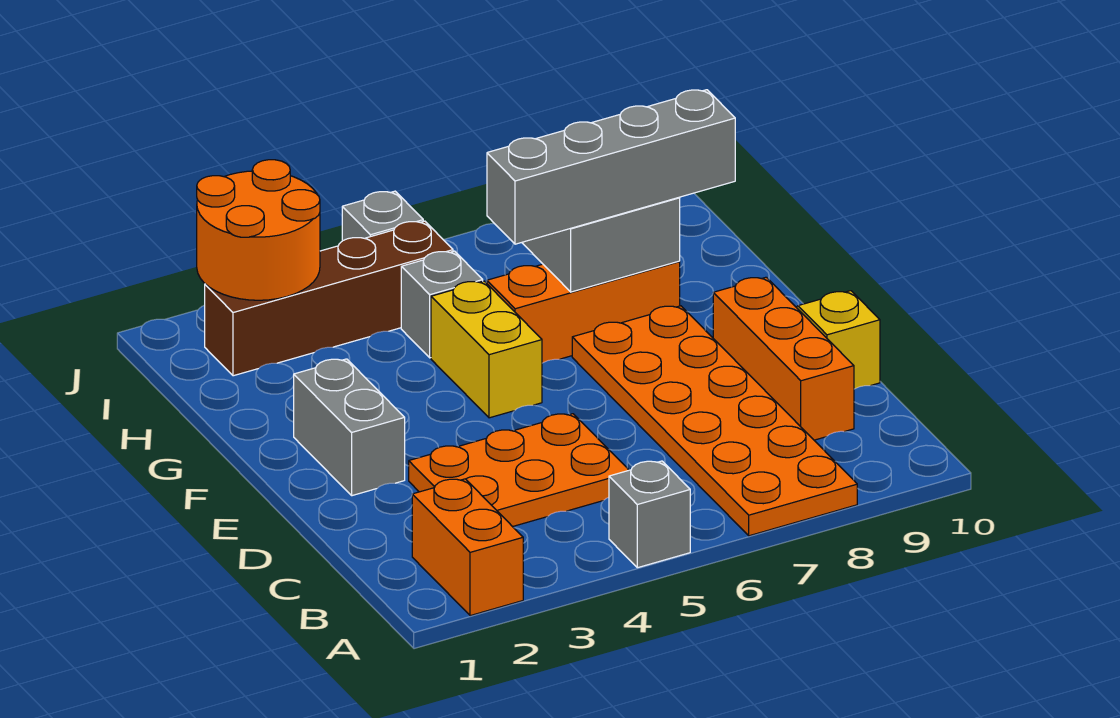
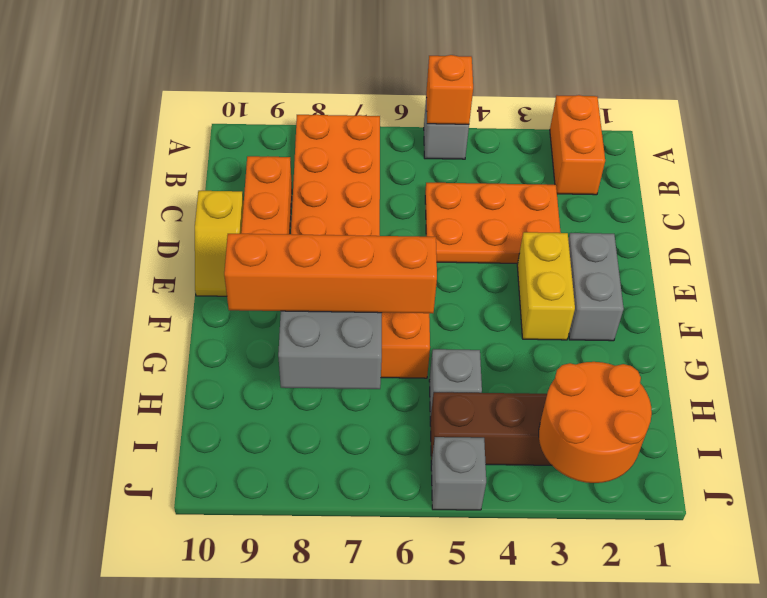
none -> orange brick A5 level 2
yellow brick F5:G5 level 1 -> yellow brick E3:F3 level 1
grey brick G6:G9 level 3 -> orange brick G6:G9 level 3

